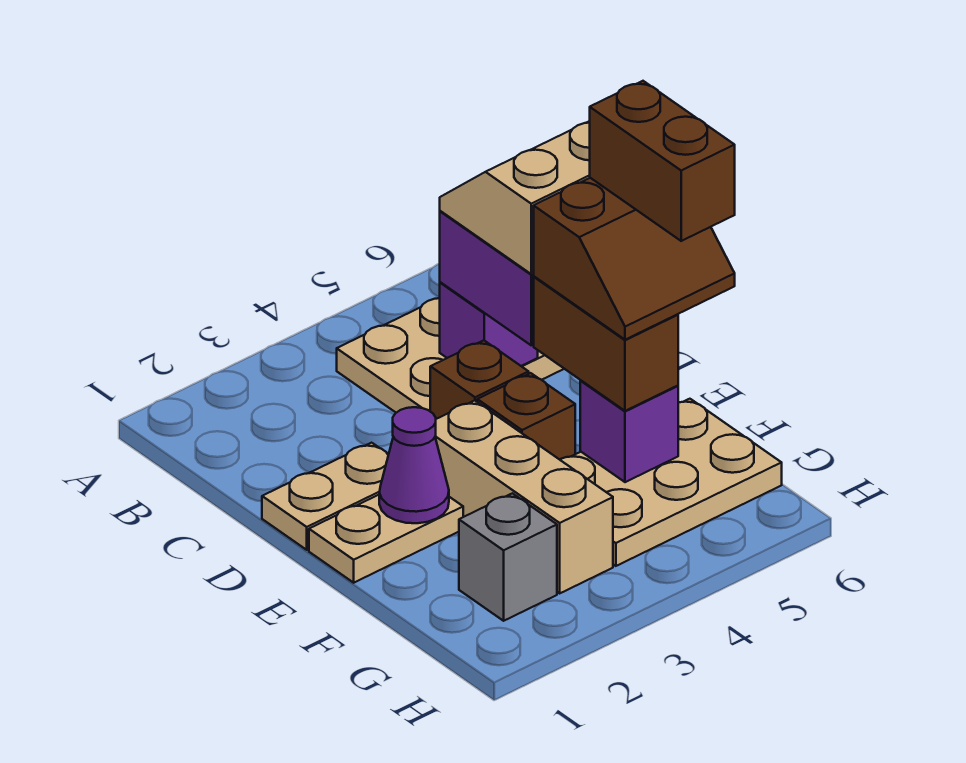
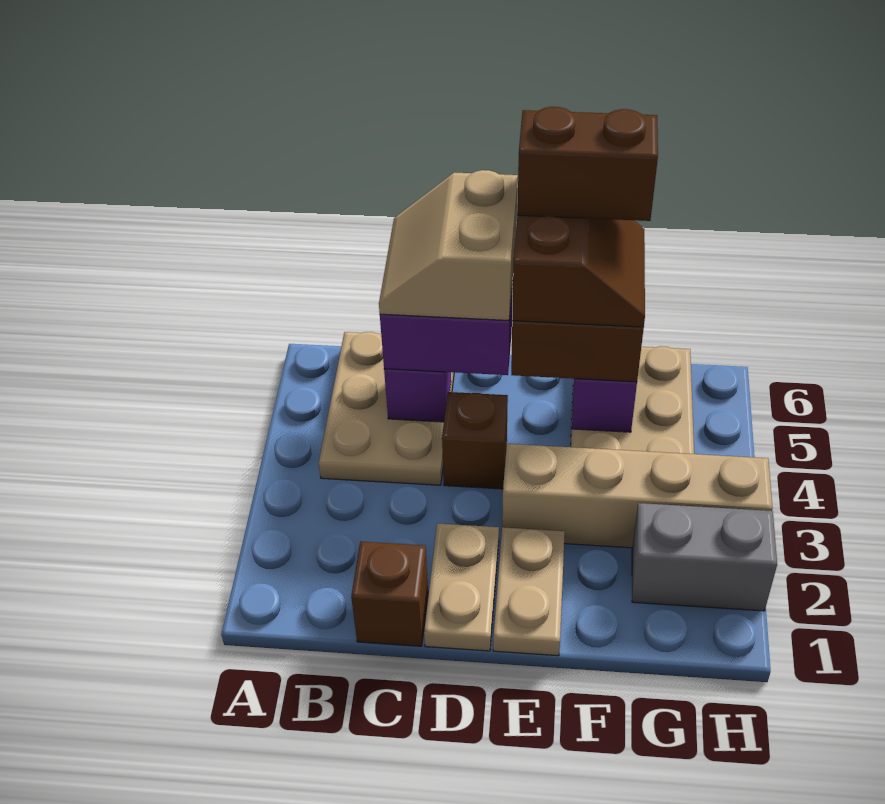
purple cone E2 level 2 -> none
tan brick E3:G3 level 1 -> tan brick E3:H3 level 1
brown brick E4 level 1 -> brown brick C1 level 1
grey brick G2 level 1 -> grey brick G2:H2 level 1

